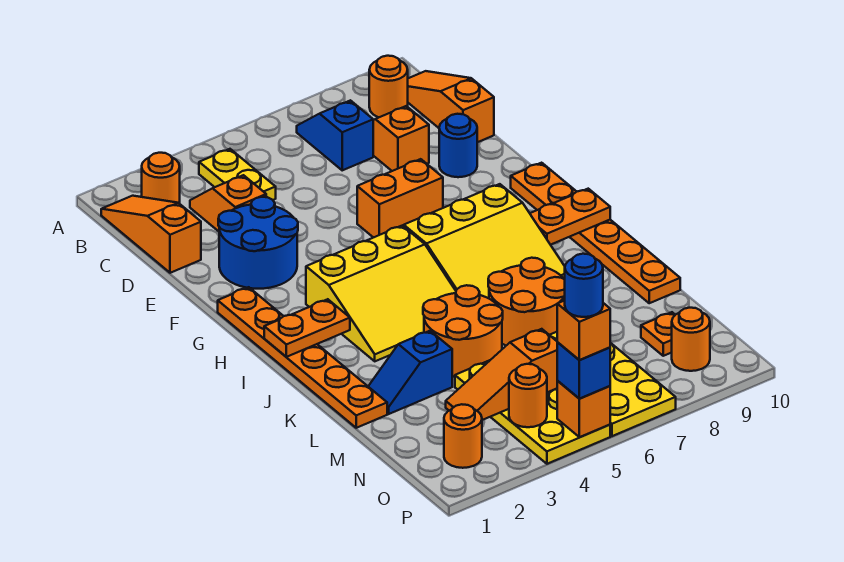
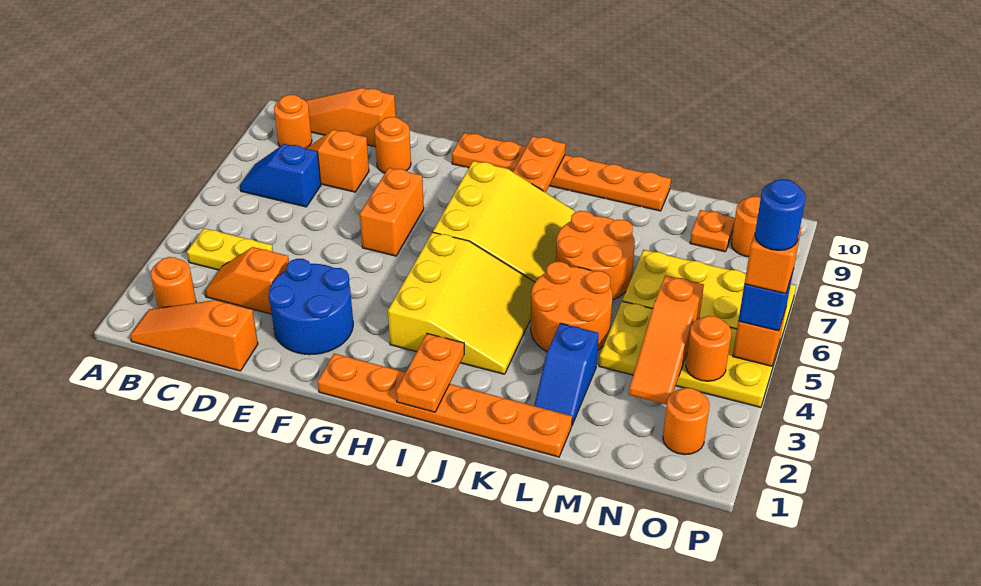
blue round brick E9 level 1 -> orange round brick E9 level 1

